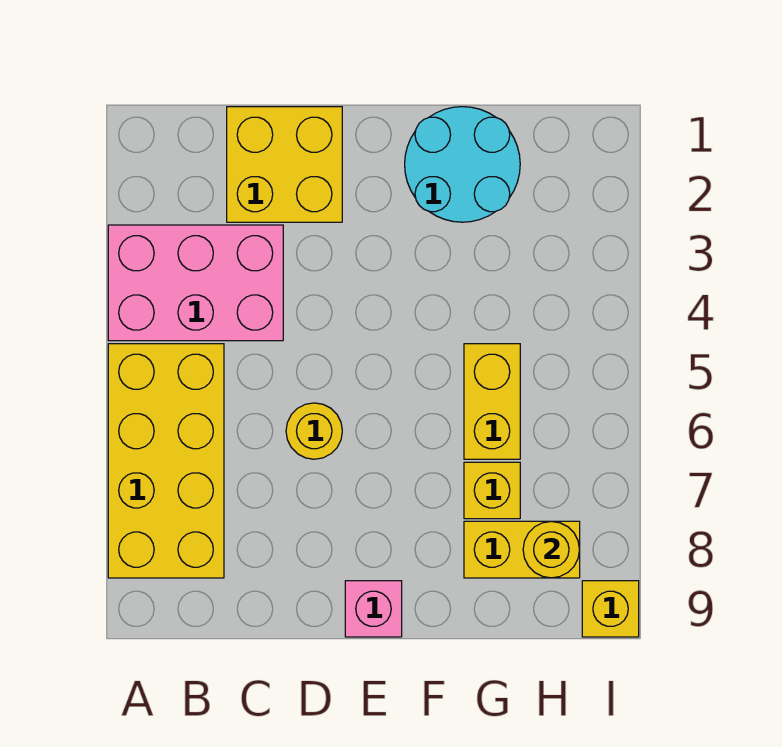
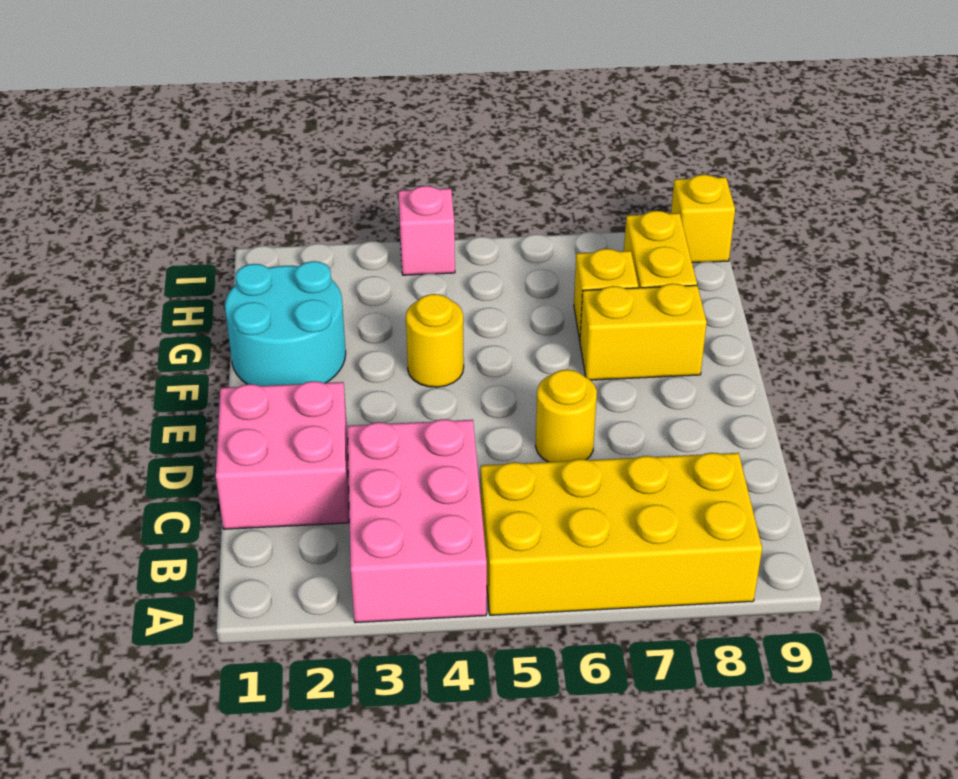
yellow brick C1:D2 level 1 -> pink brick C1:D2 level 1
pink brick E9 level 1 -> pink brick I4 level 1
yellow brick G5:G6 level 1 -> yellow brick F7:F8 level 1
yellow round brick H8 level 2 -> yellow round brick F4 level 1

